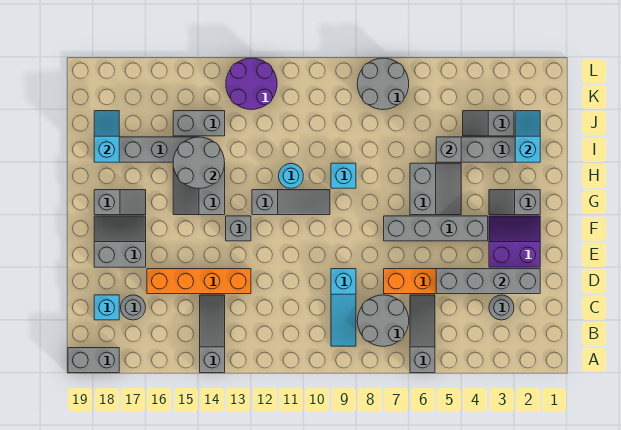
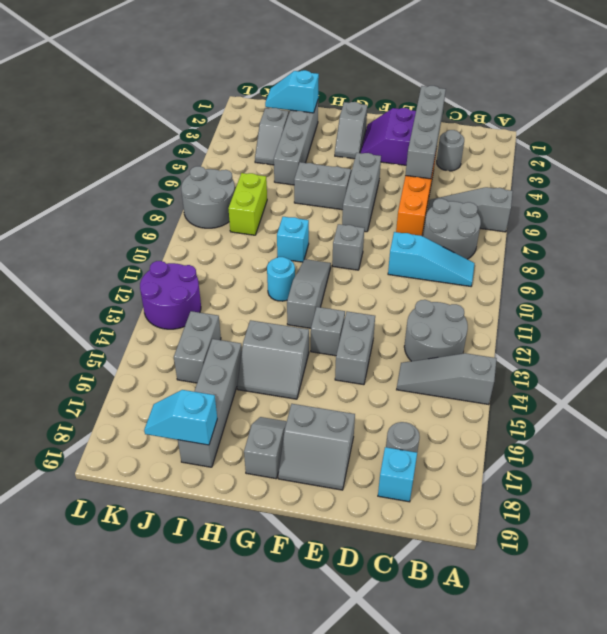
grey brick A18:A19 level 1 -> grey brick E13:E14 level 1
orange brick D13:D16 level 1 -> none
grey slope E17:F18 level 1 top E -> grey slope E17:F18 level 1 top 17
grey brick F4:F7 level 1 -> grey brick F5:F7 level 1
grey round brick H14:I15 level 2 -> grey round brick B12:C13 level 1
grey brick I5 level 2 -> grey brick F9 level 1
none -> lime brick J7:J8 level 1

